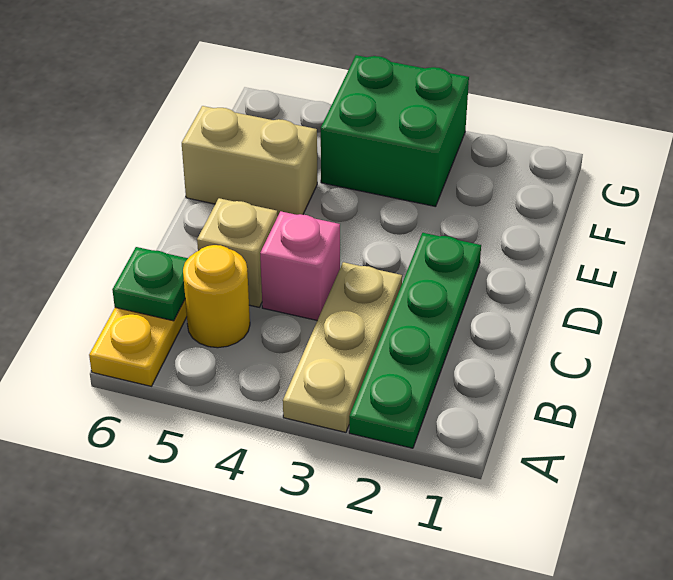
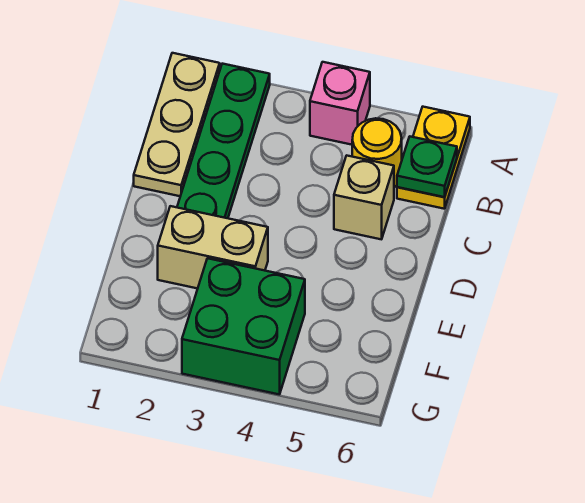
tan plate A3:C3 level 1 -> tan plate A1:C1 level 1
pink brick C4 level 1 -> pink brick A4 level 1
tan brick E5:E6 level 1 -> tan brick E2:E3 level 1

